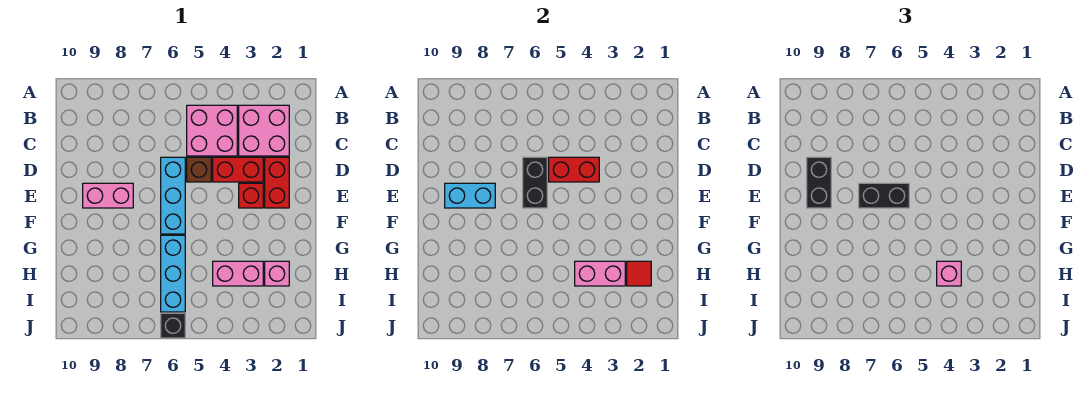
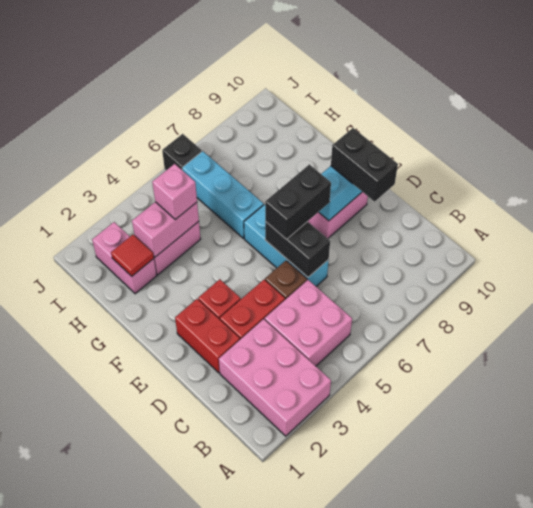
pink brick B2:C3 level 1 -> pink brick A2:C3 level 1
red brick D4:D5 level 2 -> none
pink brick H2 level 1 -> pink brick H2:I2 level 1

